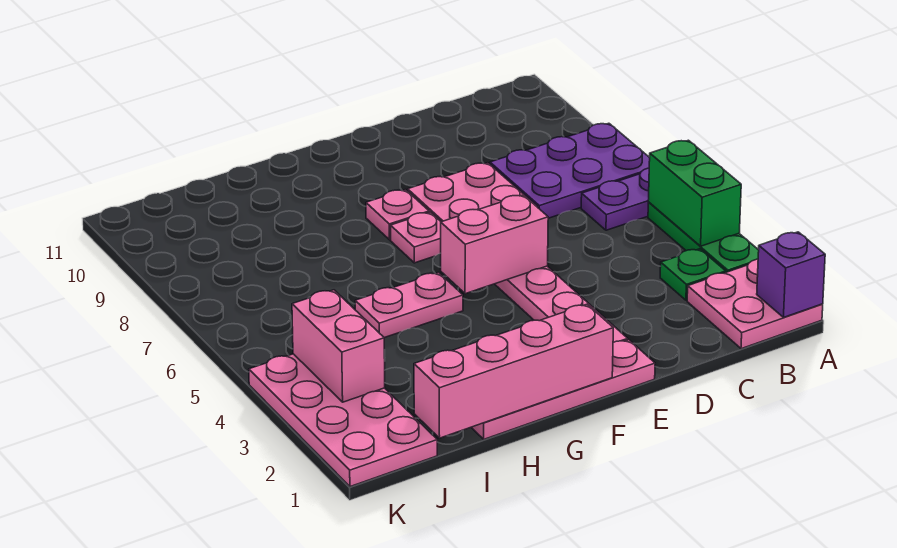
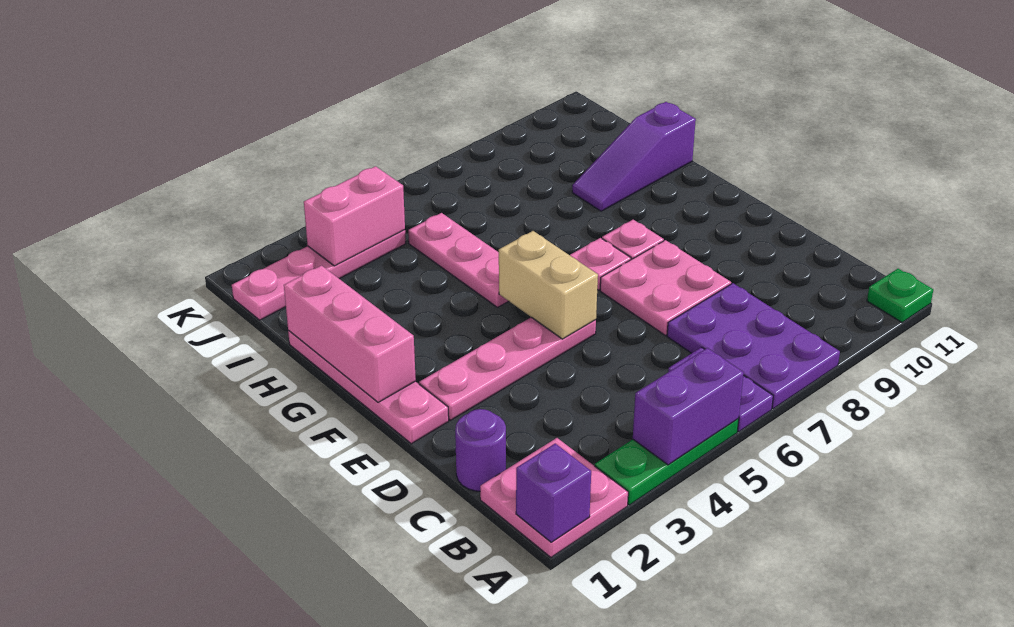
green brick A4:A5 level 2 -> purple brick A4:A5 level 2
green plate B3 level 1 -> green plate A11 level 1
none -> purple round brick C1 level 1
pink brick E5:F5 level 2 -> tan brick E5:F5 level 2
pink brick F1:I1 level 2 -> pink brick F1:H1 level 2
pink plate G5:H5 level 1 -> pink plate G5:I5 level 1
none -> purple slope H9:H11 level 1 top 11
pink plate J1:K4 level 1 -> pink plate J1:J4 level 1

